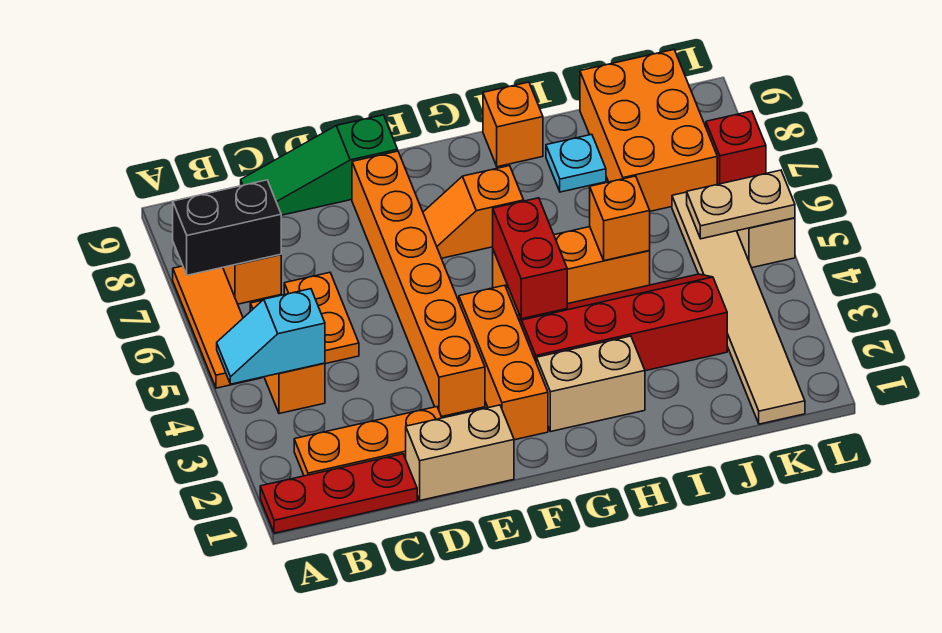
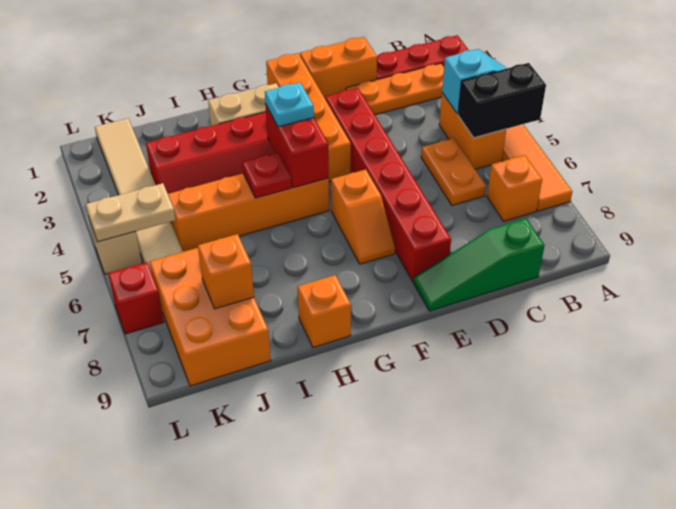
black brick A7:B7 level 2 -> black brick A5:B5 level 2
green slope C9:E9 level 1 top E -> green slope C9:E9 level 1 top C
tan brick D1:E1 level 1 -> orange brick D1:E1 level 1
orange brick E3:E8 level 1 -> red brick E3:E8 level 1
orange brick F2:F4 level 1 -> orange brick F1:F4 level 1
orange slope F7:G7 level 1 top G -> orange slope F6:F7 level 1 top 6
orange brick G5:I5 level 1 -> orange brick G5:J5 level 1
none -> red plate H5 level 2
orange brick I5 level 2 -> orange brick J8 level 2
cyan plate I8 level 1 -> cyan plate G4 level 3

